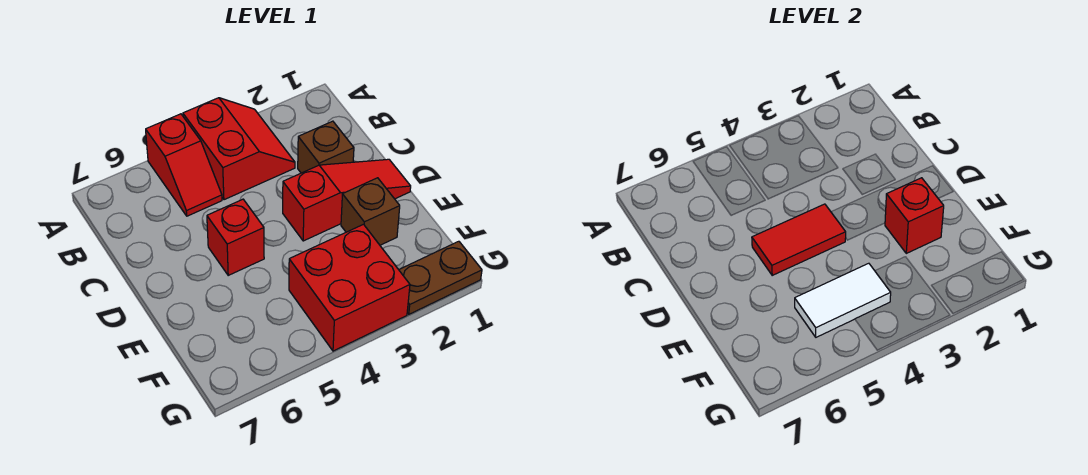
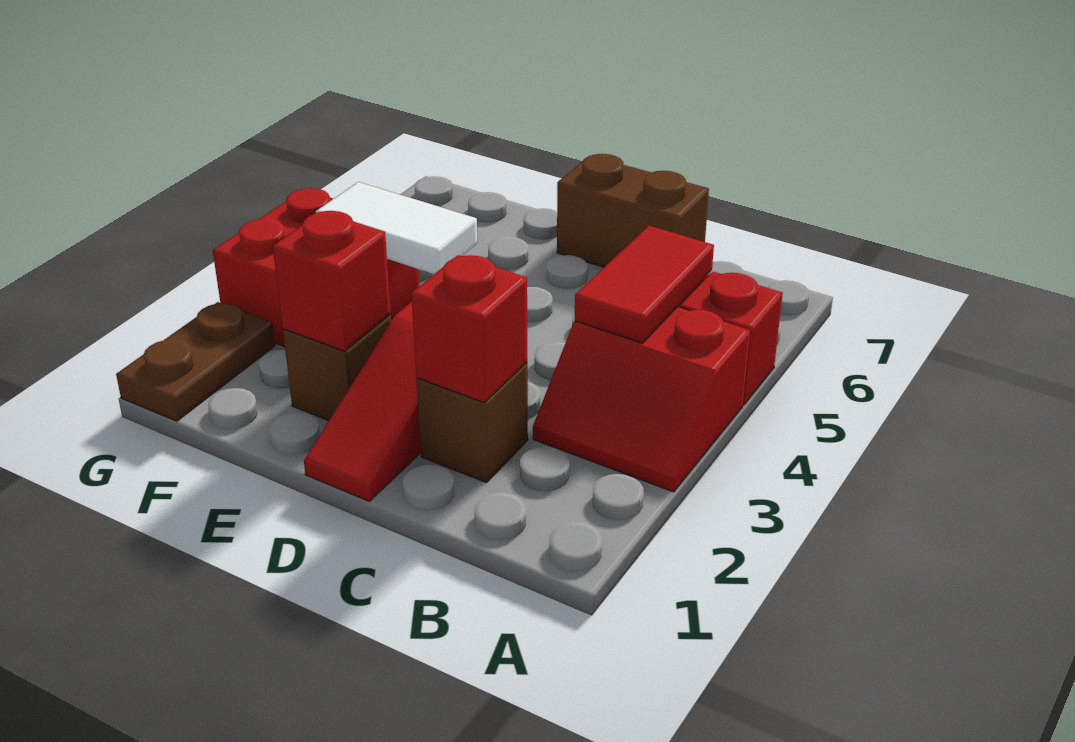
none -> brown brick C7:D7 level 1
red tile D4:D5 level 2 -> red tile B4:B5 level 2
red brick D5 level 1 -> red brick C2 level 2
white tile F4:F5 level 2 -> white tile E4:F4 level 2

